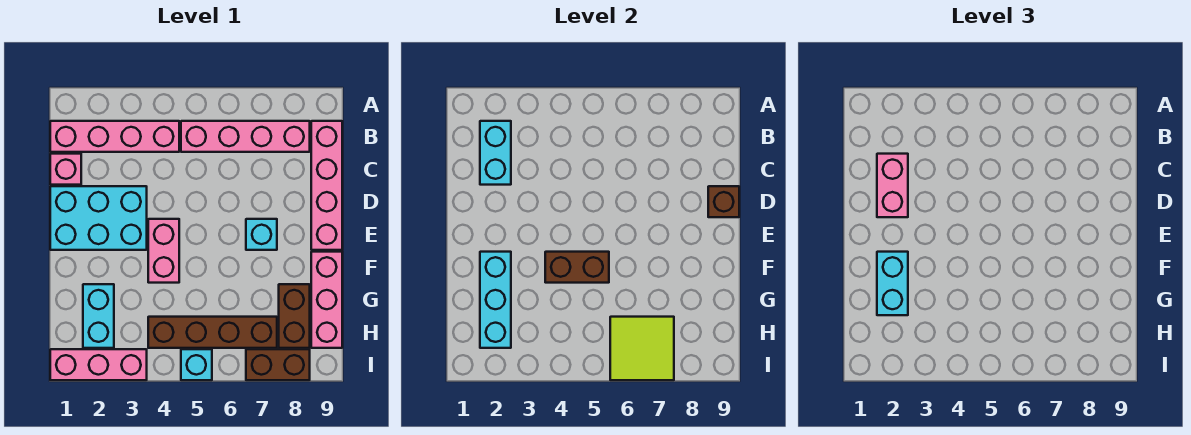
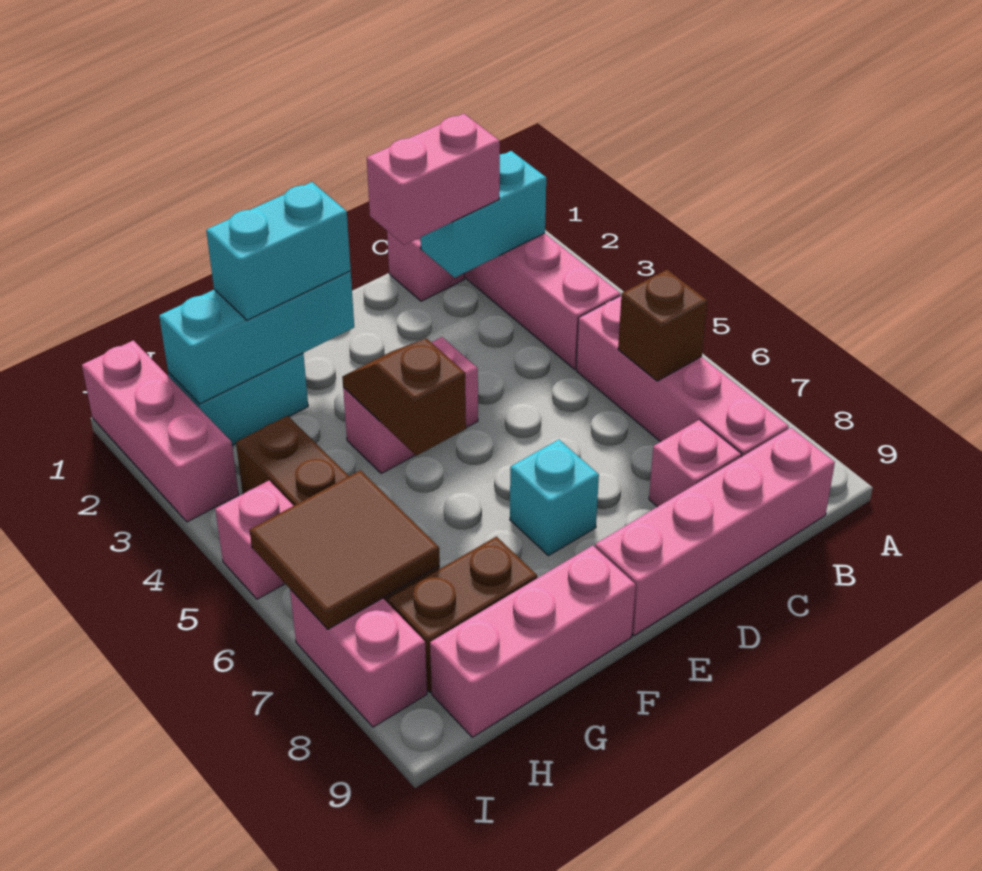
none -> pink brick C8 level 1
cyan brick D1:E3 level 1 -> none
brown brick D9 level 2 -> brown brick B6 level 2
brown brick F4:F5 level 2 -> brown slope F4:F5 level 2 top 5
lime tile H6:I7 level 2 -> brown tile H6:I7 level 2
cyan brick I5 level 1 -> pink brick I5 level 1
brown brick I7:I8 level 1 -> pink brick I7:I8 level 1

